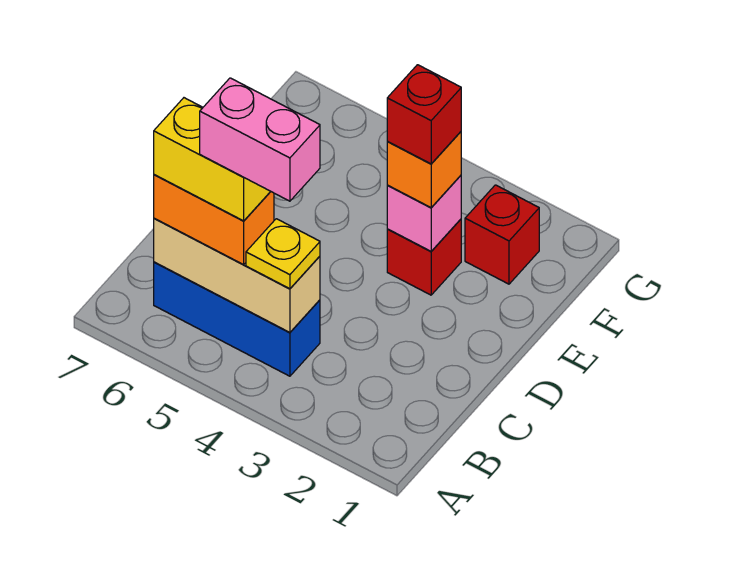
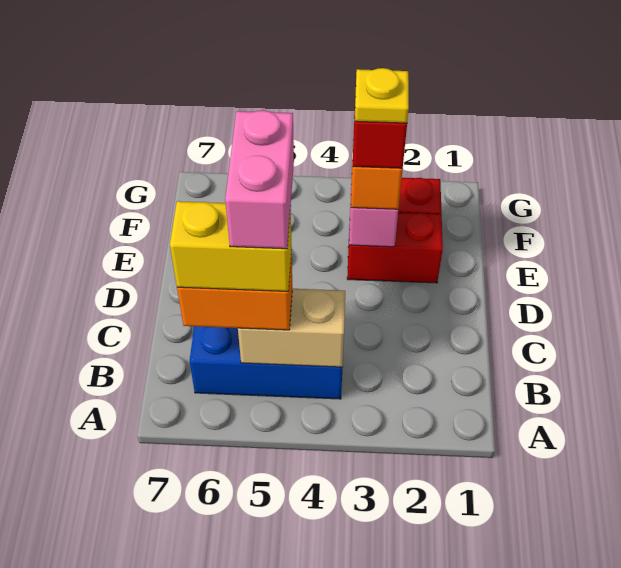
tan brick B4:B6 level 2 -> tan brick B4:B5 level 2
yellow plate B4 level 3 -> yellow plate E3 level 5
pink brick B4:B5 level 5 -> pink brick B5:C5 level 5
red brick E3 level 1 -> red brick E2:E3 level 1

